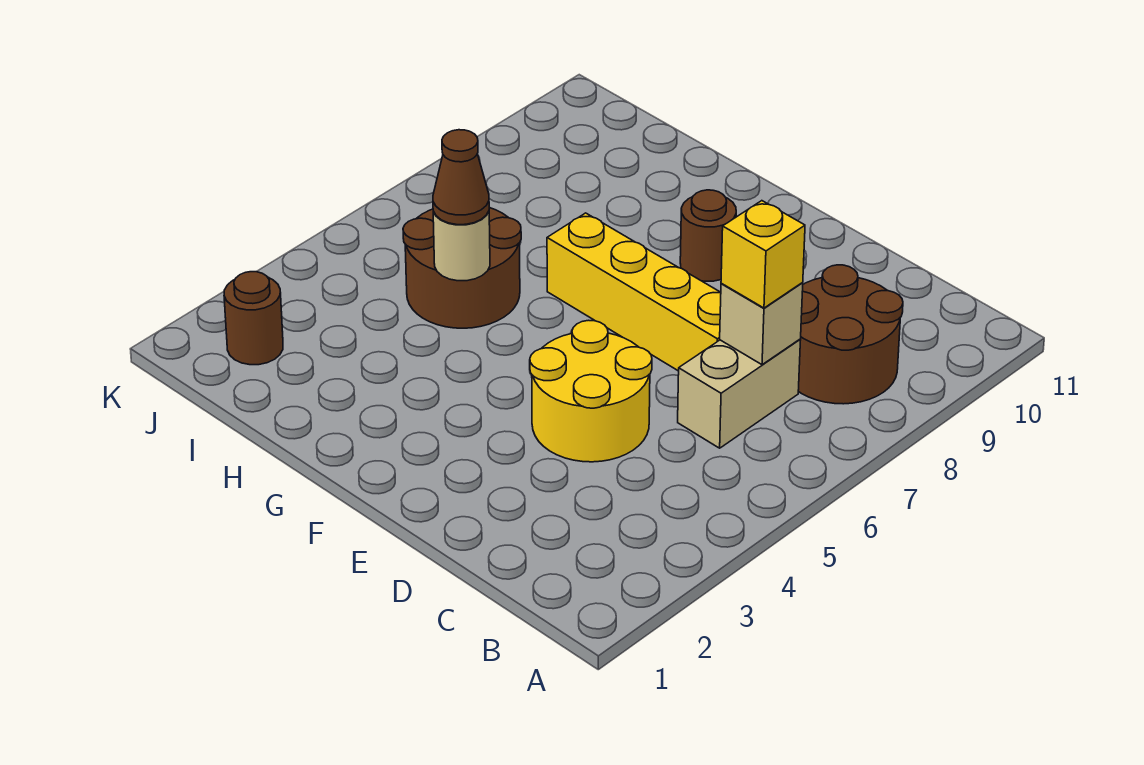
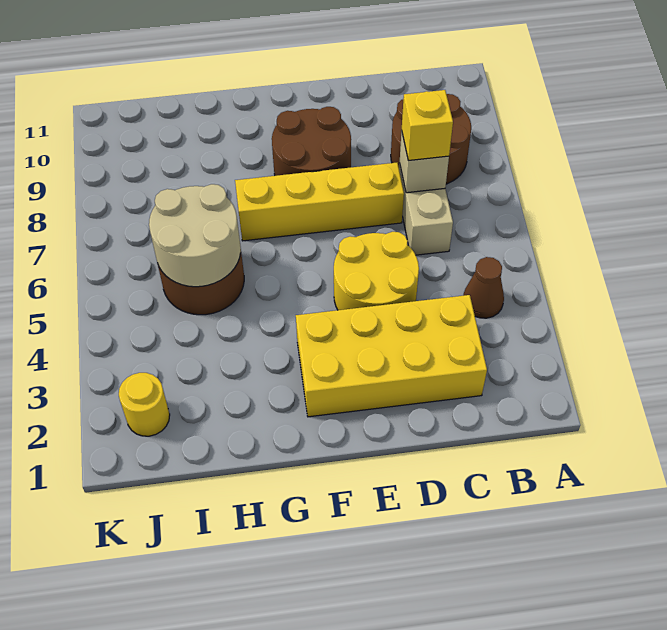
none -> yellow brick C2:F3 level 1
brown round brick F9 level 1 -> brown round brick E8:F9 level 1
tan round brick H5 level 2 -> tan round brick H5:I6 level 2
brown cone H5 level 3 -> brown cone B4 level 1
brown round brick J2 level 1 -> yellow round brick J2 level 1

